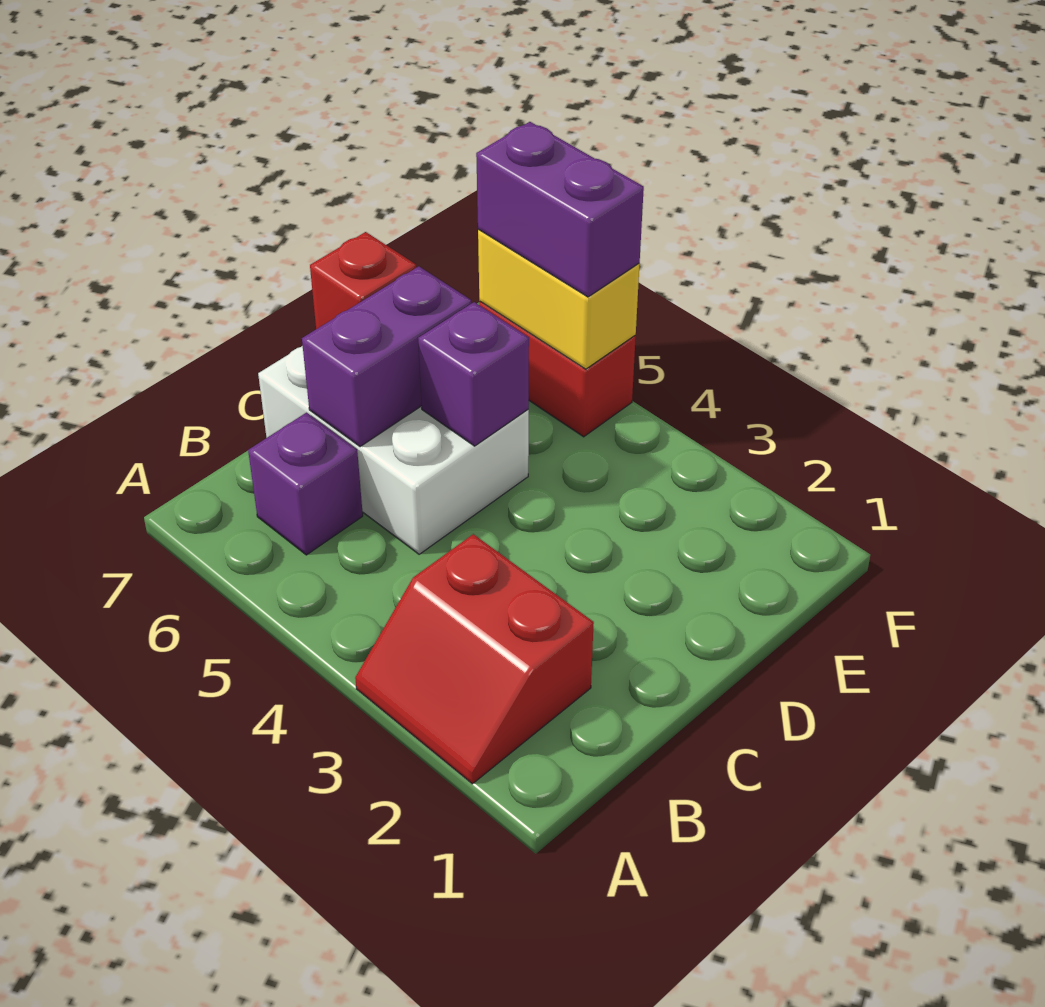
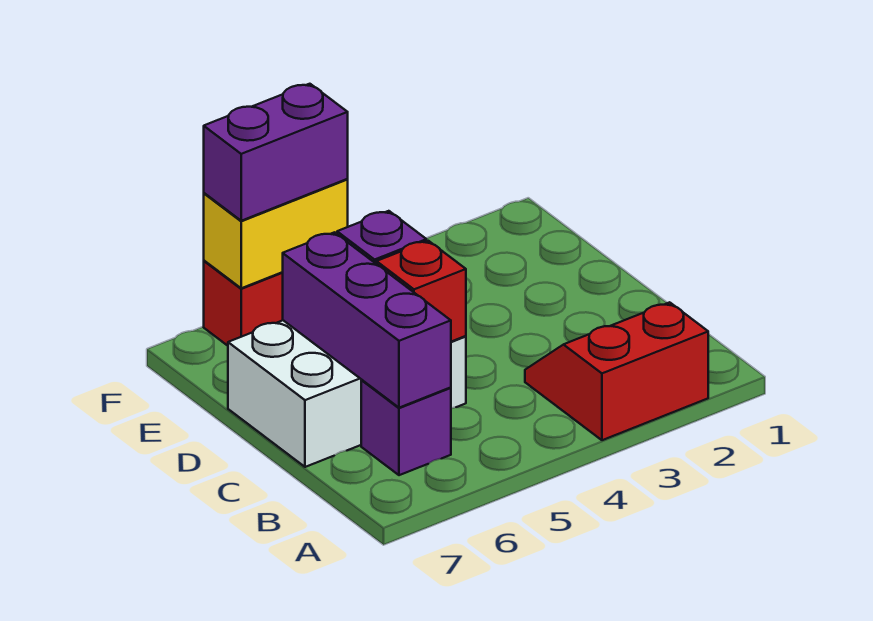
red slope A2:B3 level 1 top B -> red slope A2:B3 level 1 top A
purple brick C6:D6 level 2 -> purple brick B6:D6 level 2
red brick D7 level 2 -> red brick C5 level 2

